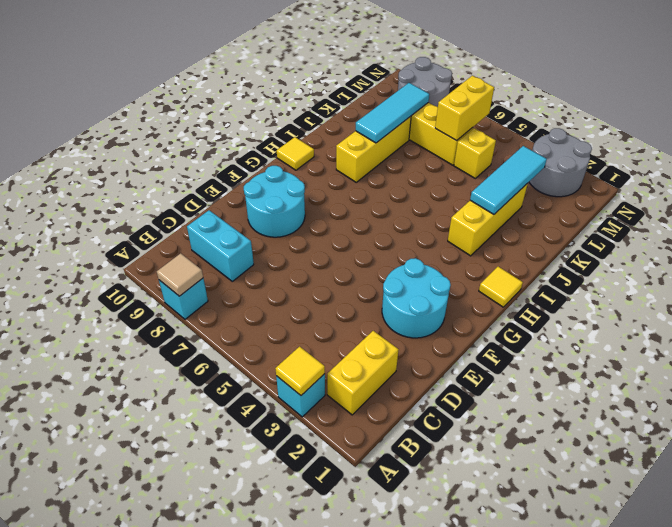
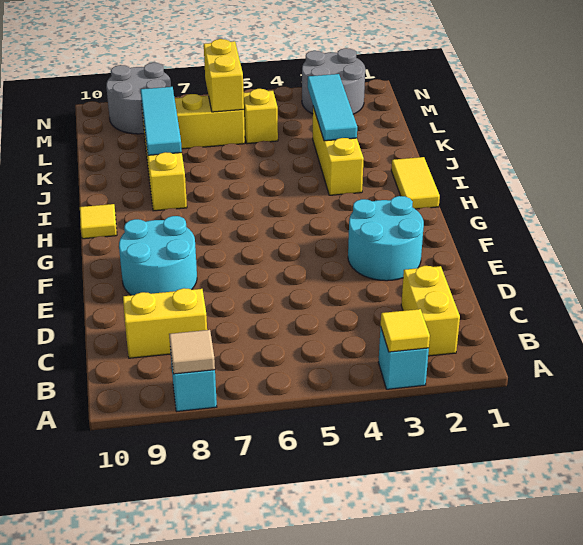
cyan brick C8:C9 level 1 -> yellow brick C8:C9 level 1
yellow tile H1 level 1 -> yellow tile H1:I1 level 1

